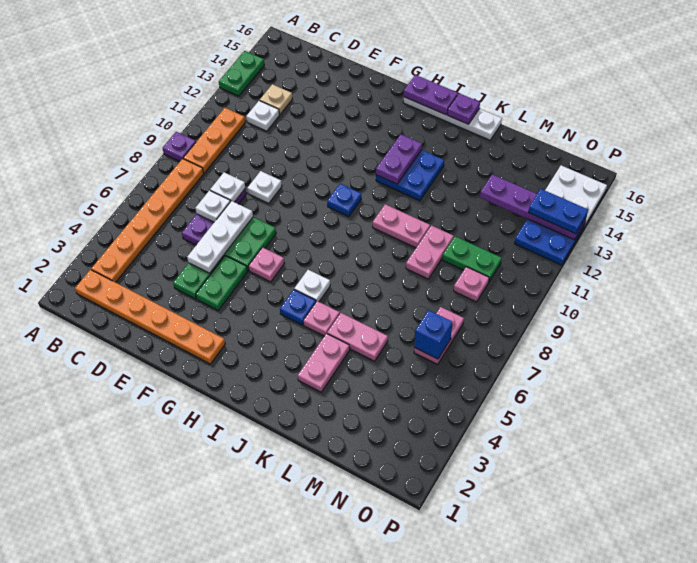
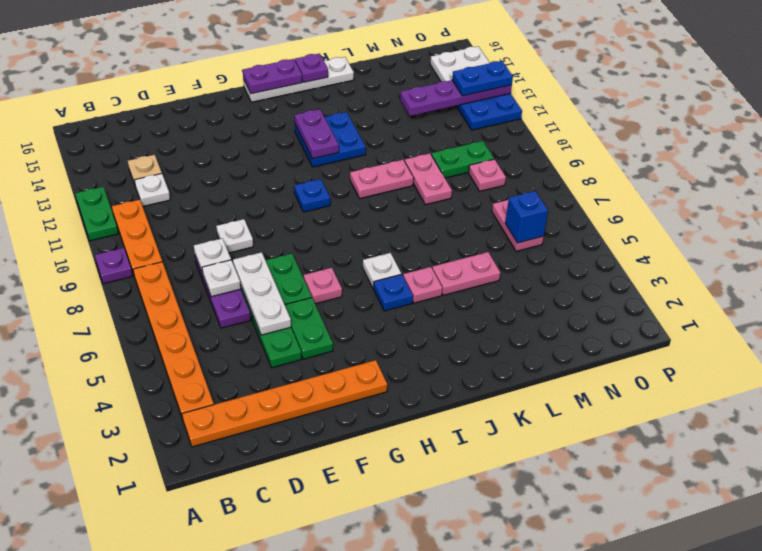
green plate A13:A14 level 1 -> green plate A11:A12 level 1
pink plate K3:K4 level 1 -> none

